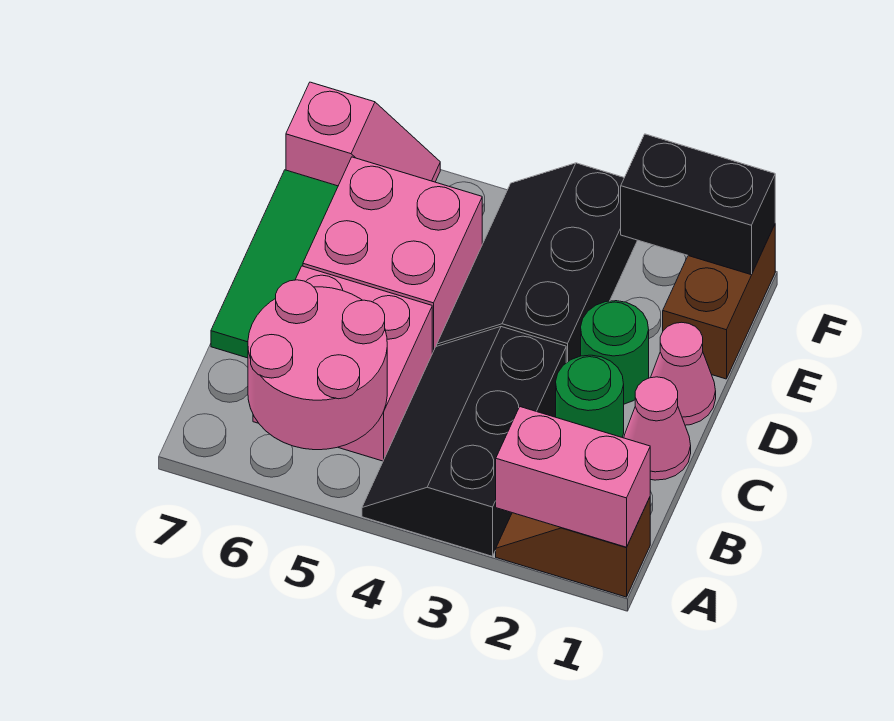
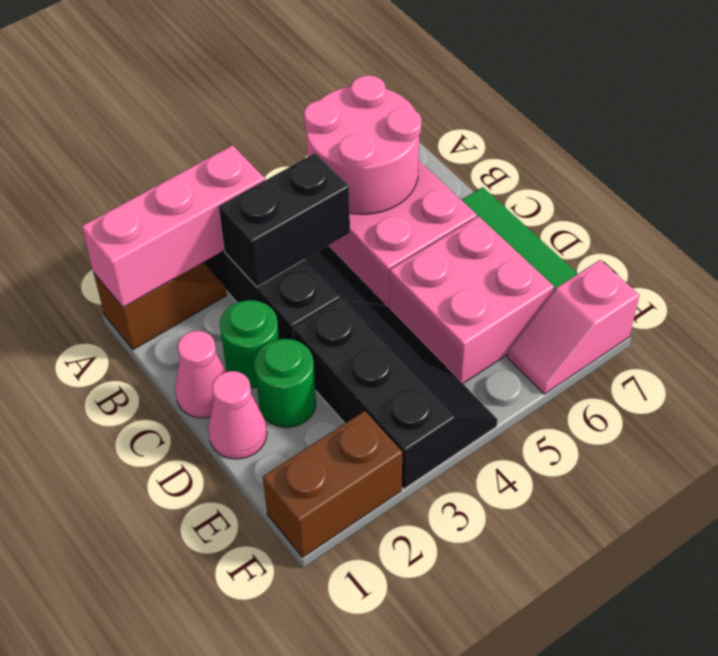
pink brick A1:A2 level 2 -> pink brick A1:A3 level 2
brown brick E1:F1 level 1 -> brown brick F1:F2 level 1
black brick F1:F2 level 2 -> black brick B3:B4 level 2

